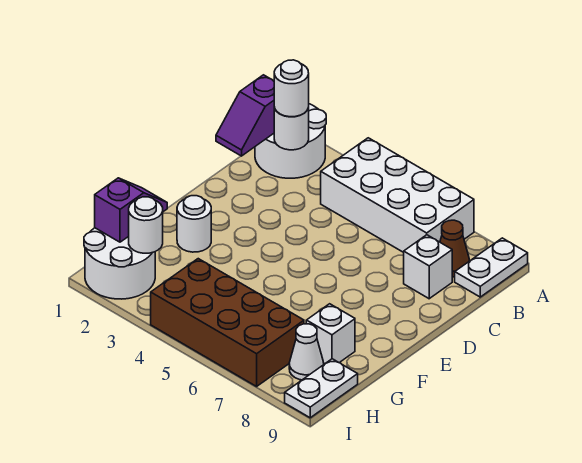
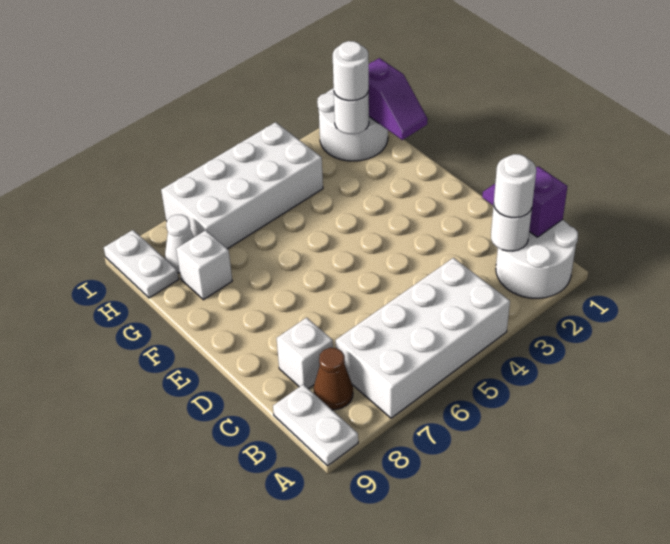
white round brick F2 level 1 -> white round brick H2 level 3
brown brick H4:I7 level 1 -> white brick H4:I7 level 1

